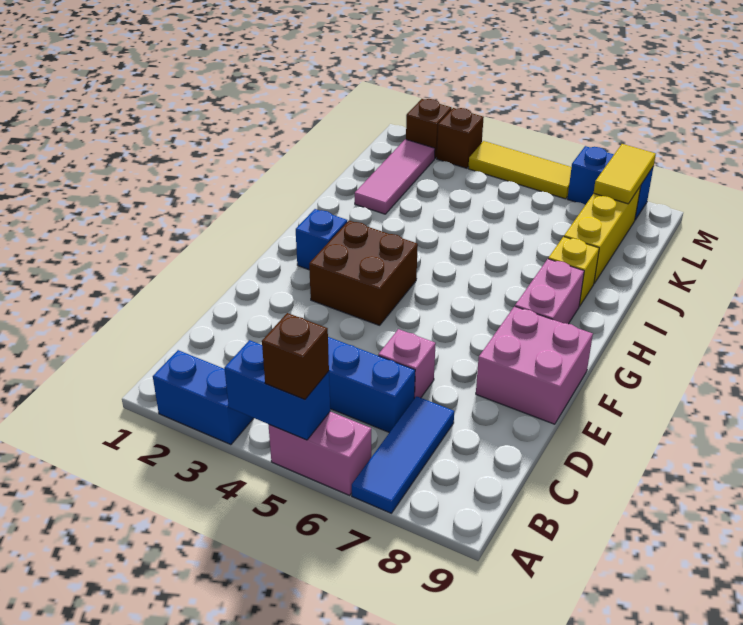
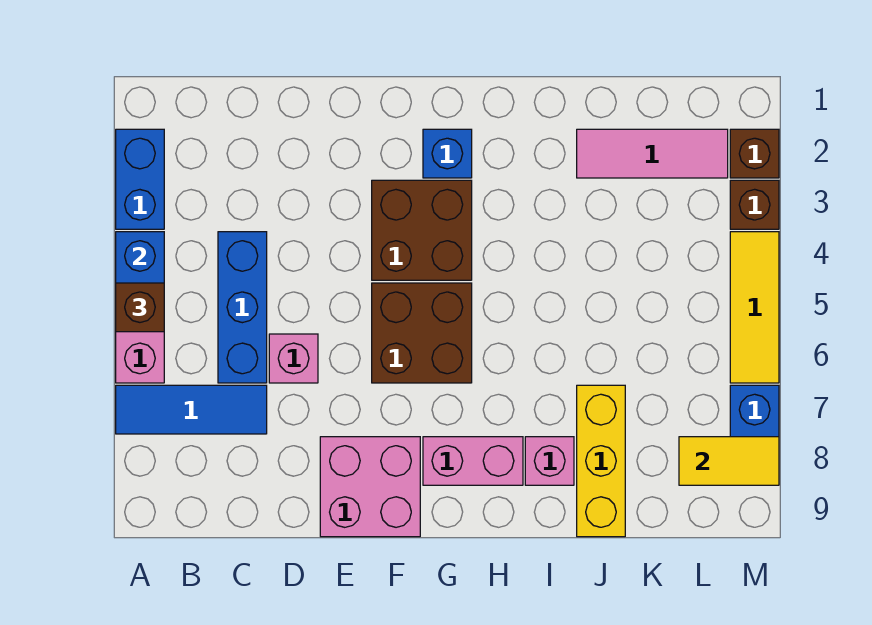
none -> brown brick F5:G6 level 1
yellow brick I8 level 1 -> pink brick I8 level 1
yellow brick J8:L8 level 1 -> yellow brick J7:J9 level 1

